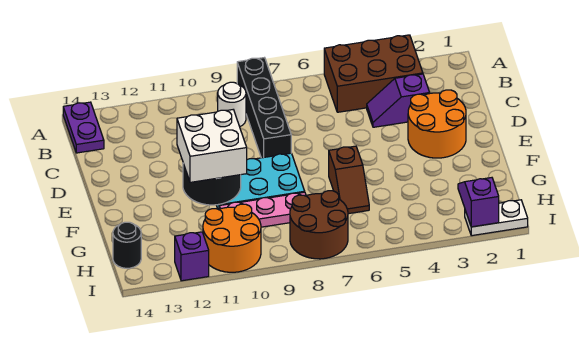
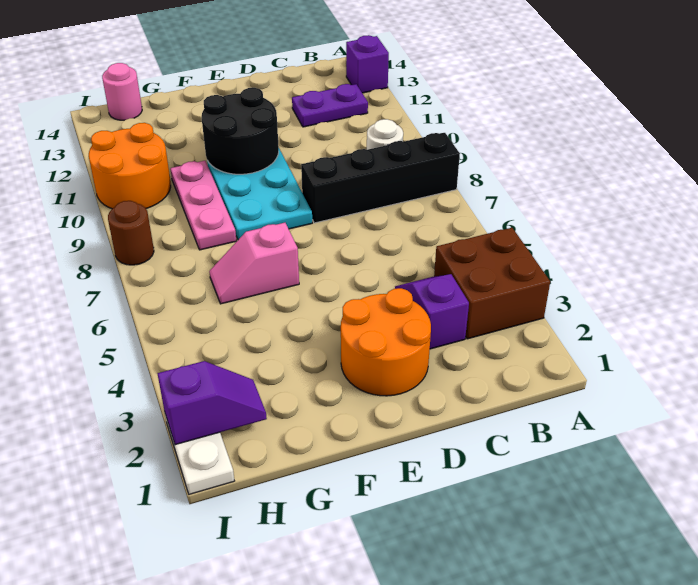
brown brick A3:B5 level 1 -> brown brick A3:B4 level 1
purple plate A14:B14 level 1 -> purple plate B12:C12 level 1
white brick E10:F11 level 3 -> none
brown slope F6:G6 level 1 top F -> pink slope F6:G6 level 1 top F
brown round brick H7:I8 level 1 -> brown round brick I8 level 1
black round brick H14 level 1 -> pink round brick H14 level 1
purple brick I12 level 1 -> purple brick A13 level 1

